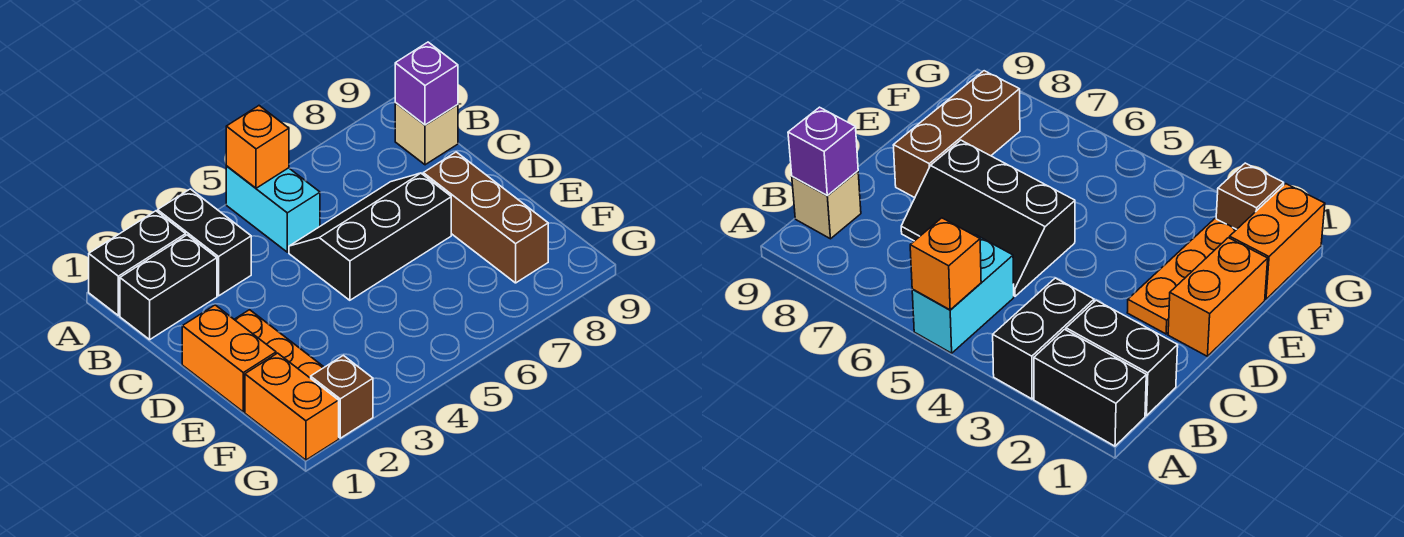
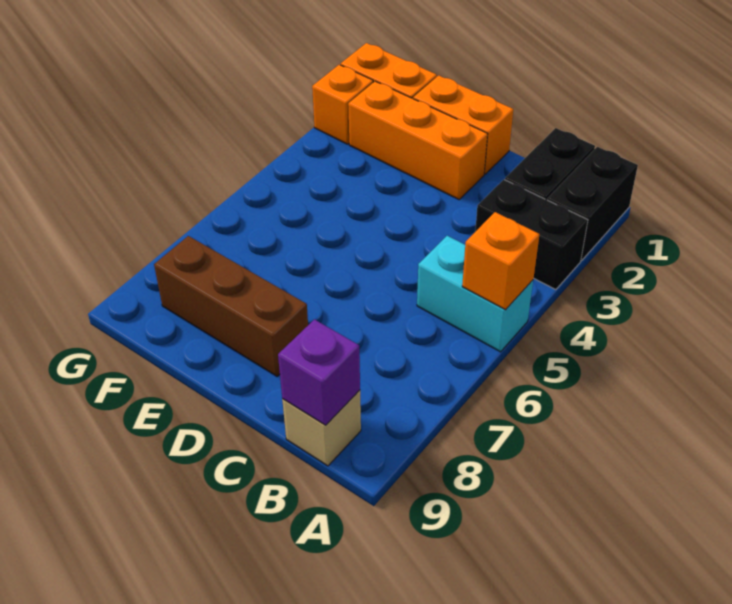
black slope C5:D7 level 1 top D -> none
orange plate D2:F2 level 1 -> orange brick D2:F2 level 1
brown brick G2 level 1 -> orange brick G2 level 1

